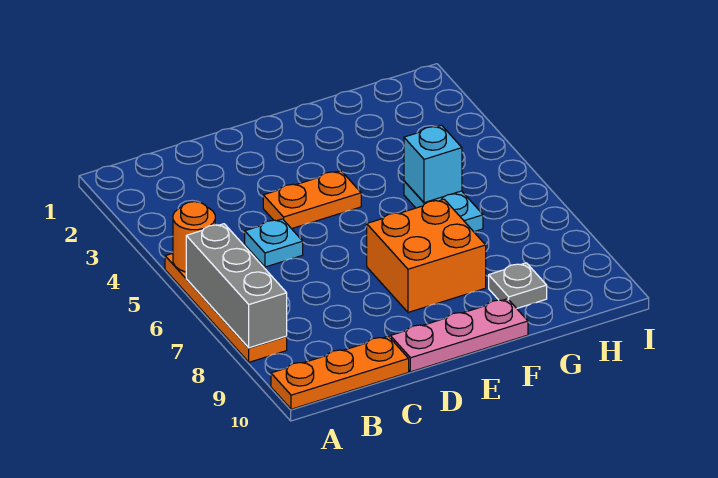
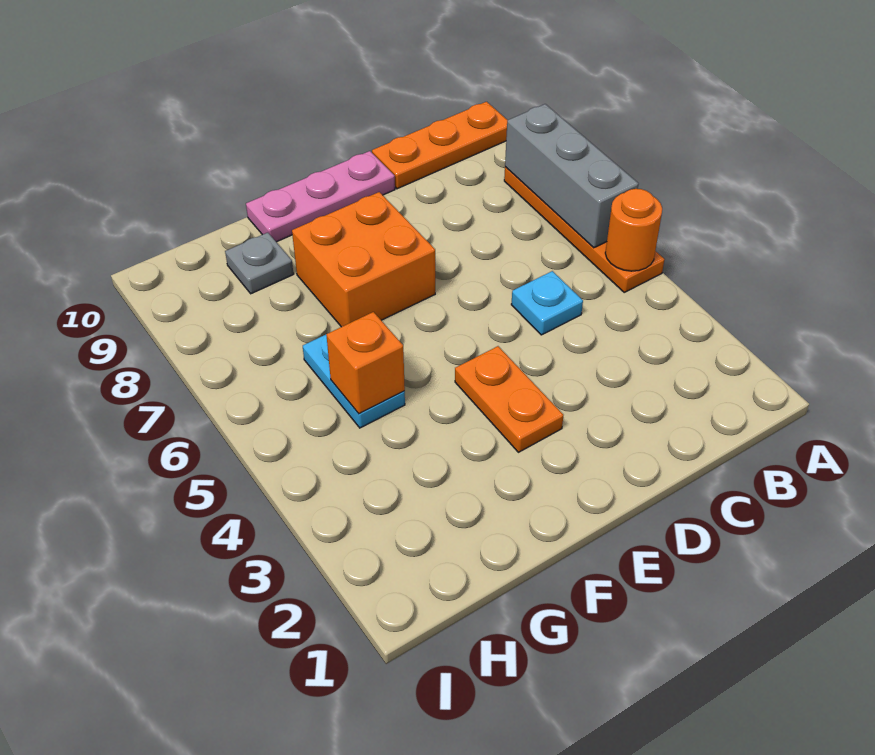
orange plate D4:E4 level 1 -> orange plate E3:E4 level 1
cyan brick G5 level 2 -> orange brick G5 level 2

